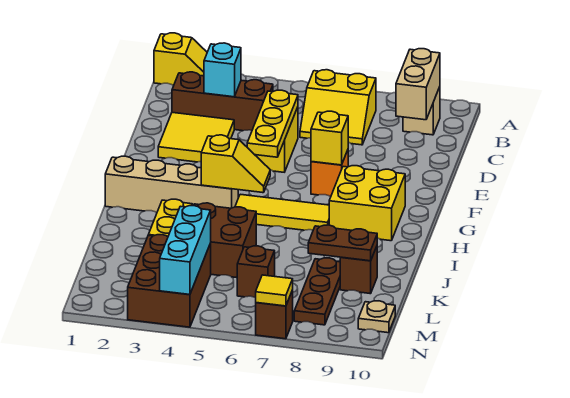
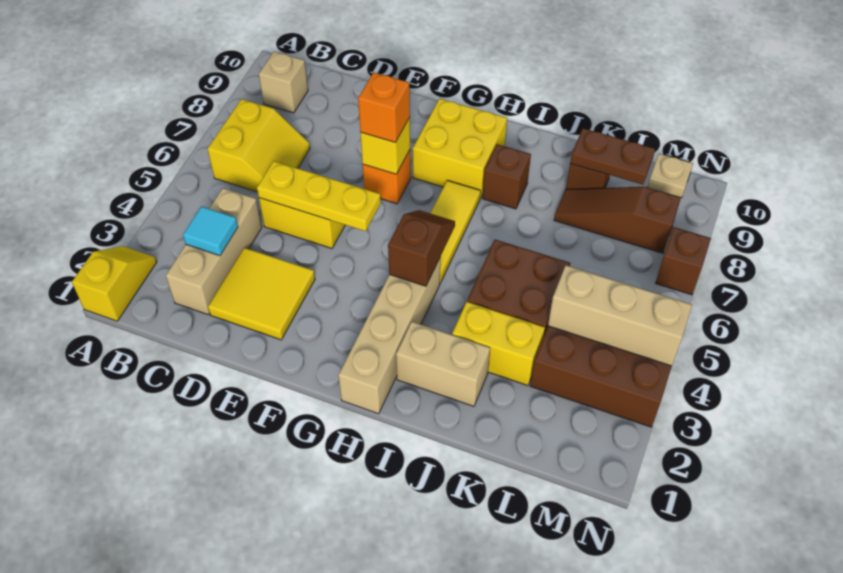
tan brick B9:C9 level 2 -> tan brick I2:J2 level 1
brown brick C2:C4 level 1 -> tan brick C2:C4 level 1
cyan brick C3 level 2 -> cyan tile C3 level 2
none -> orange brick F7 level 3
yellow slope H4:H5 level 2 top 4 -> brown slope H4:H5 level 2 top 4
brown plate K8:M8 level 1 -> brown slope K8:M8 level 1 top M
brown plate K8:K9 level 2 -> brown plate K9:L9 level 2
cyan brick L4:N4 level 2 -> tan brick L4:N4 level 2
brown brick L6 level 1 -> brown brick I8 level 1
yellow tile N7 level 2 -> none

